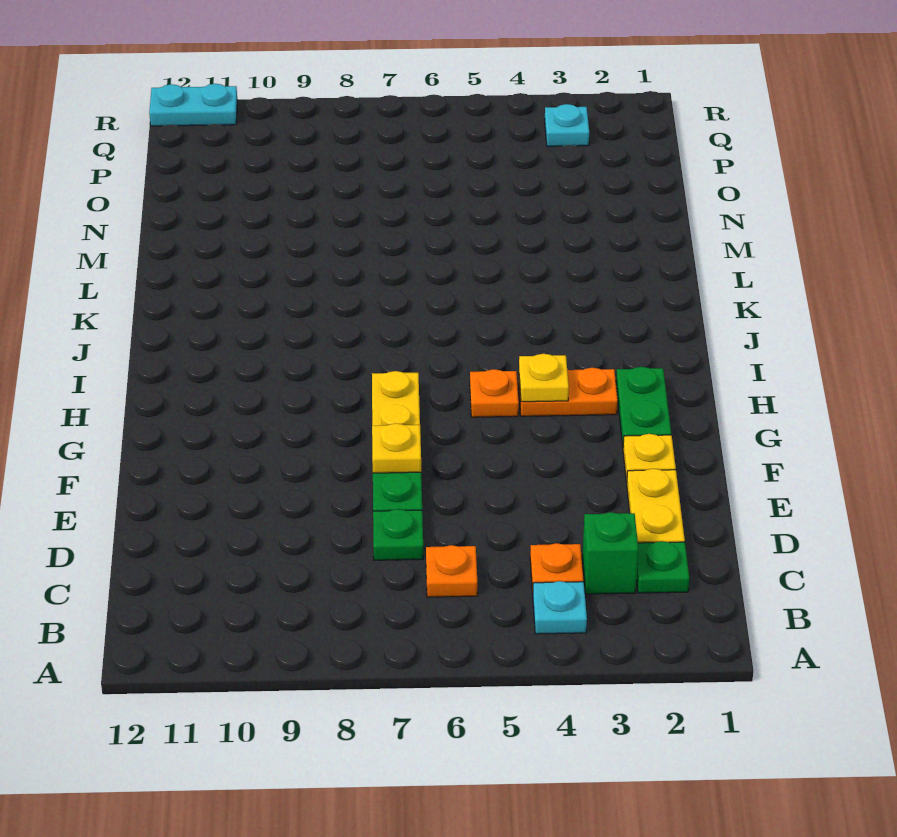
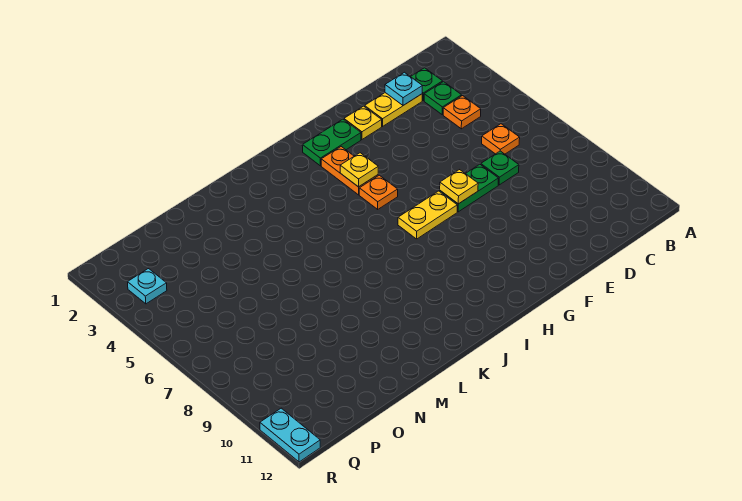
cyan plate B4 level 1 -> cyan plate D2 level 2
green brick C3 level 1 -> green plate C3 level 1

